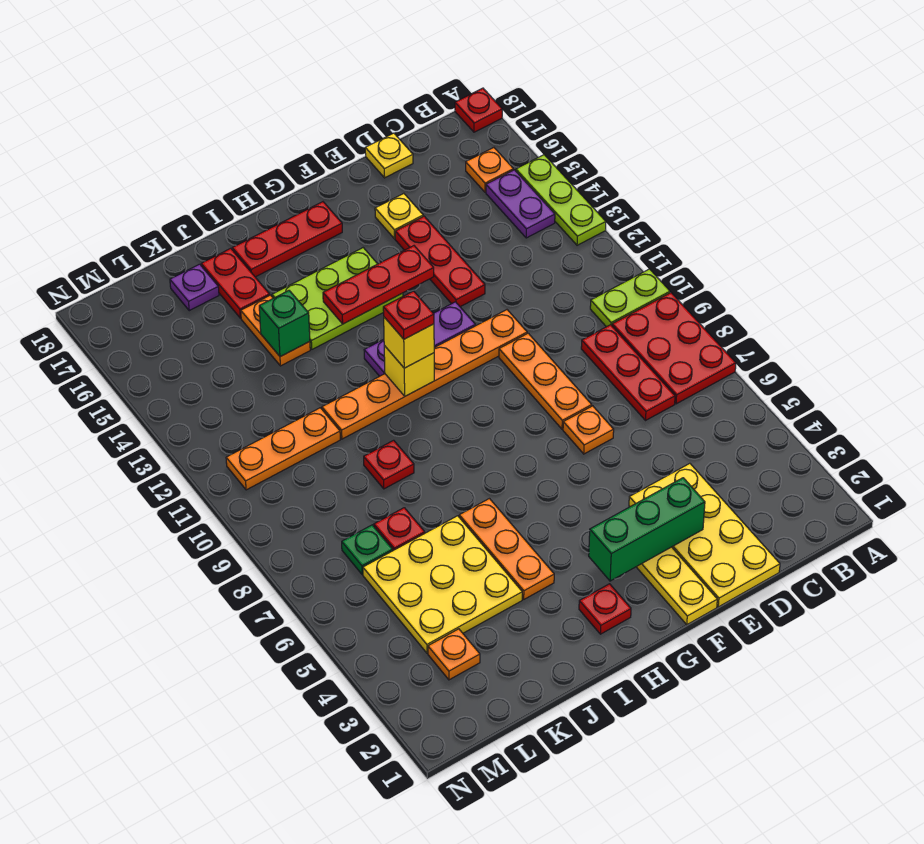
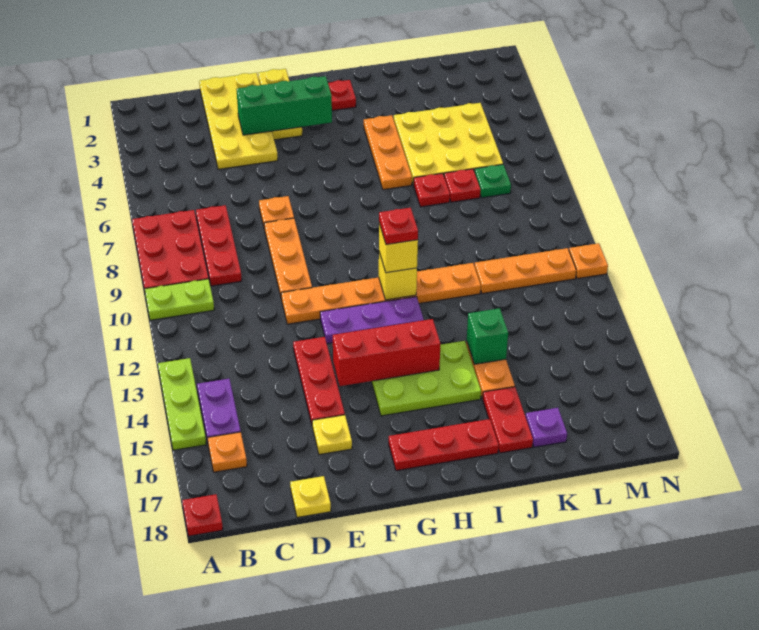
red plate F14:H14 level 2 -> red brick F14:H14 level 2
red plate J9 level 1 -> red plate J7 level 1
orange plate L3 level 1 -> orange plate N11 level 1

